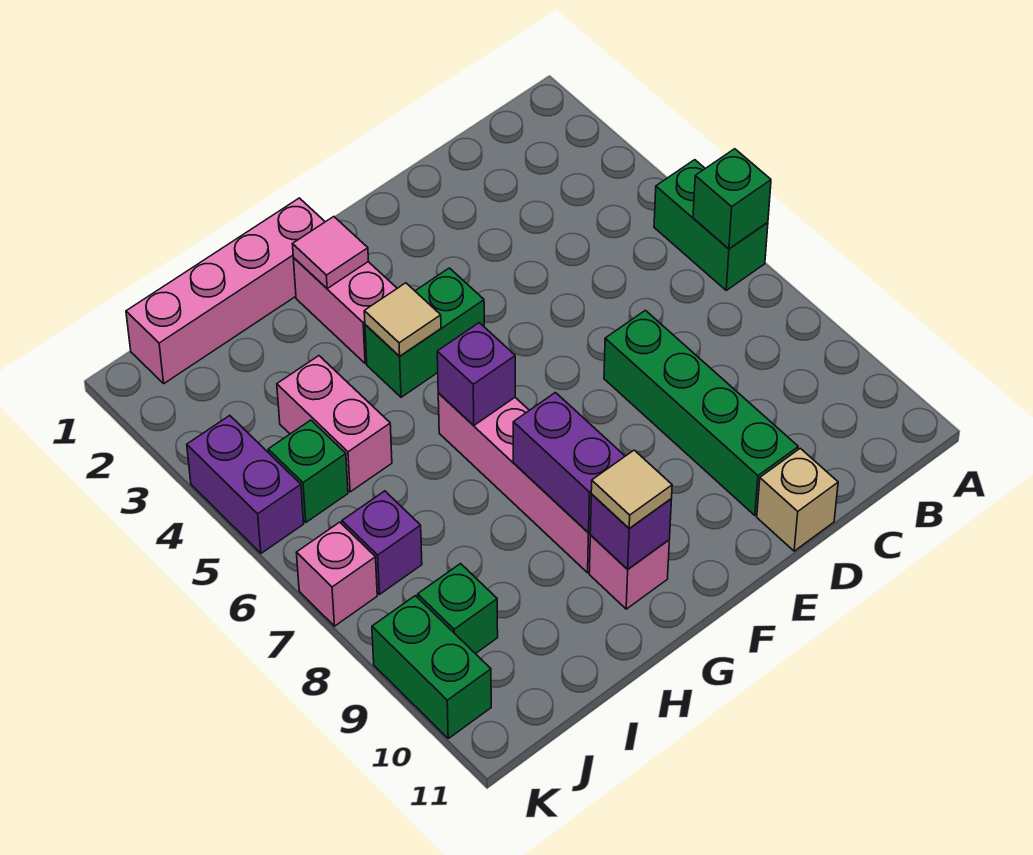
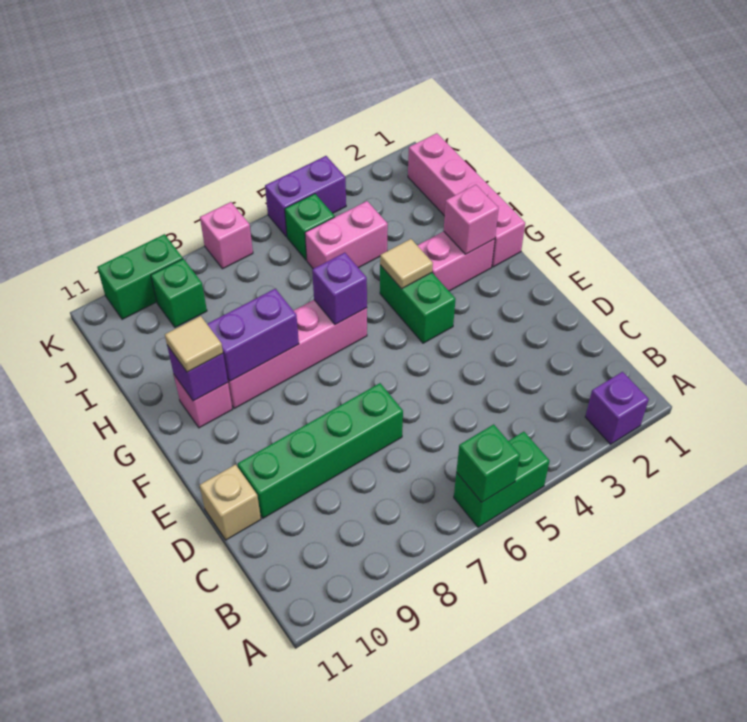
pink tile G2 level 2 -> pink brick G2 level 2
purple brick J7 level 1 -> purple brick A2 level 1

